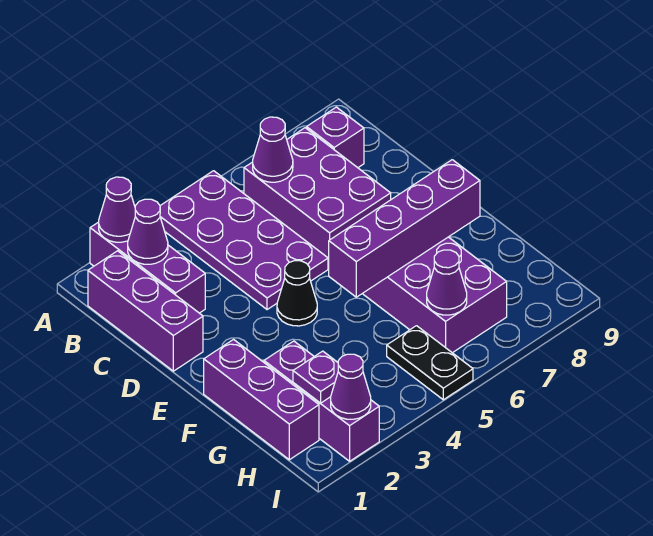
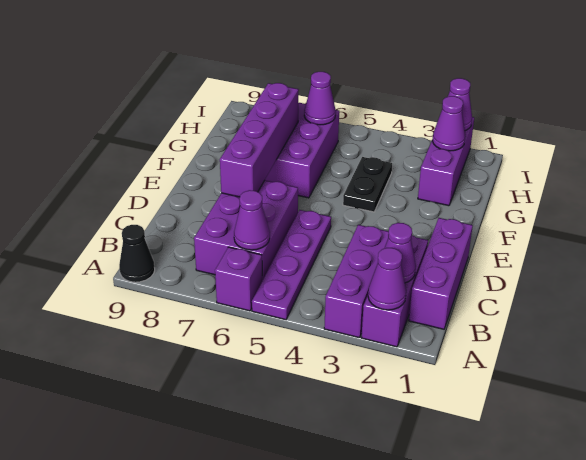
purple plate A4:D5 level 1 -> purple plate A5:D5 level 1
purple brick B8 level 1 -> purple brick A6 level 1
black cone E4 level 1 -> black cone A9 level 1
purple brick F1:H1 level 1 -> purple brick A3:C3 level 1
purple brick F5:F8 level 2 -> purple brick D7:G7 level 2
purple plate H2 level 2 -> purple cone H2 level 2
black plate H5:I5 level 1 -> black plate F4:G4 level 1

